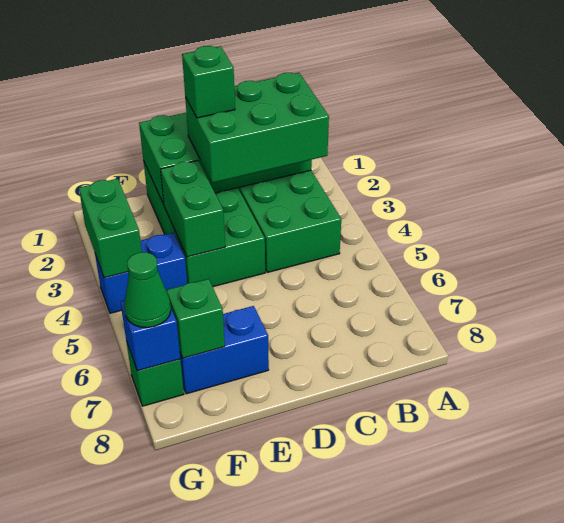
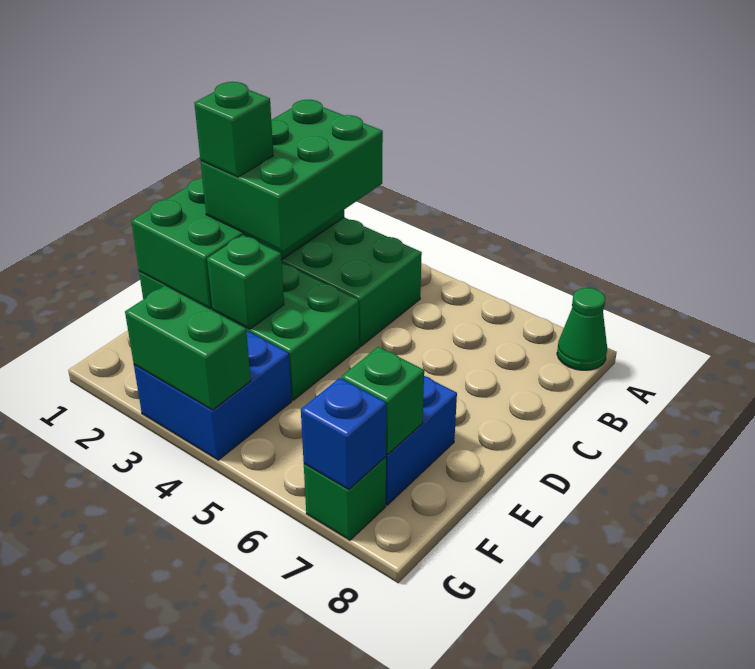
green brick E3:E4 level 2 -> green brick E3 level 2
blue brick F4:G4 level 1 -> blue brick F3:G4 level 1
green cone G7 level 3 -> green cone A8 level 1

